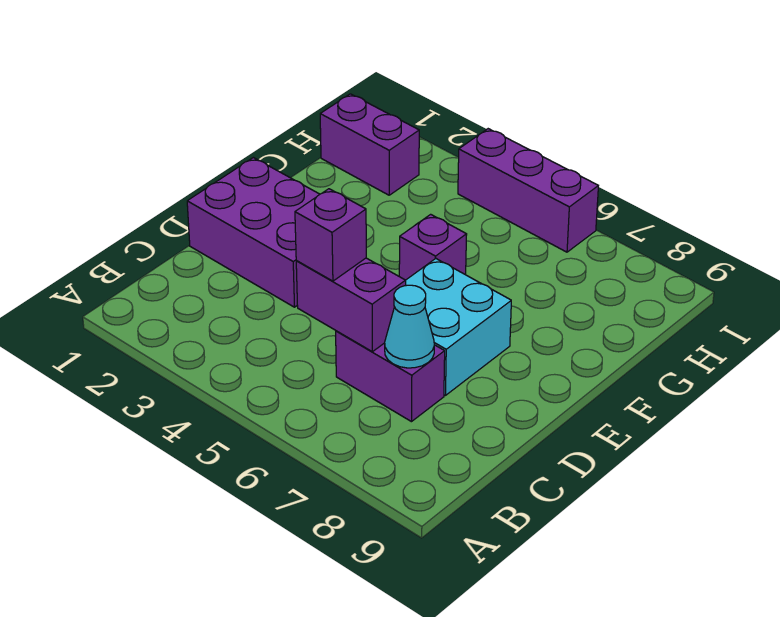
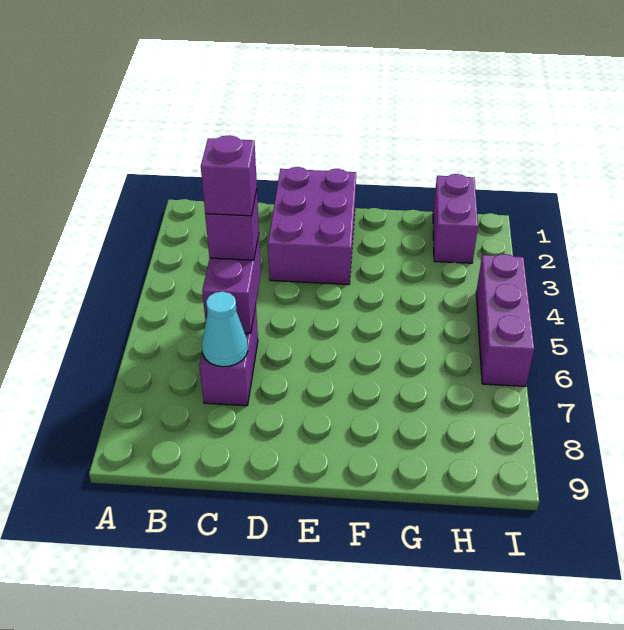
cyan brick D6:E7 level 1 -> none
purple brick F5 level 1 -> purple brick C5 level 4

